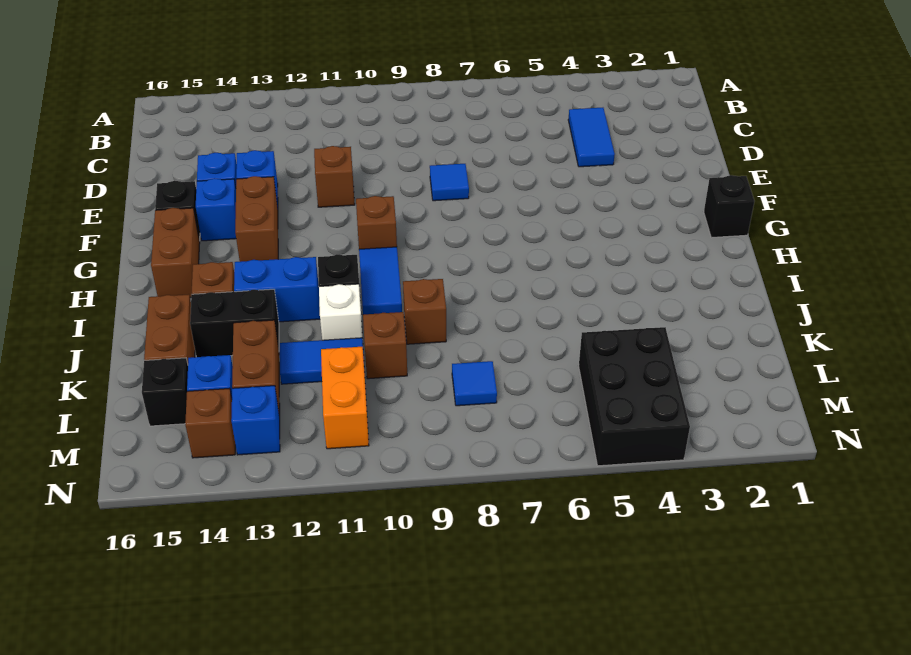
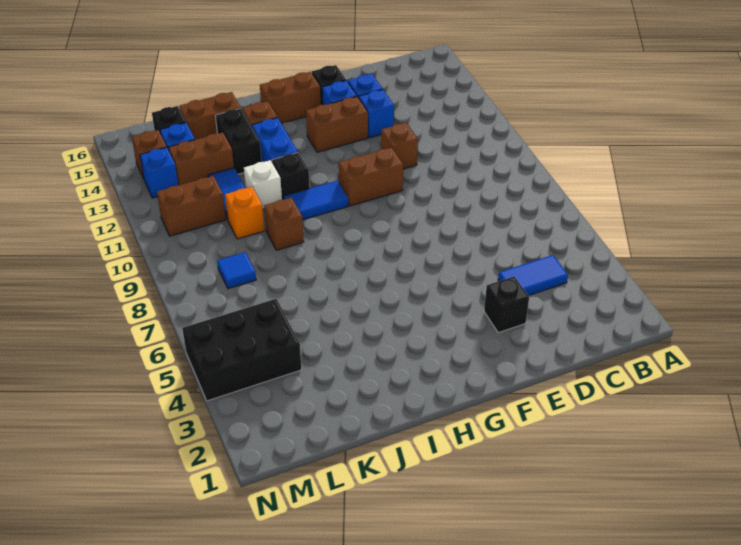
blue tile E8 level 1 -> none
black brick G1 level 1 -> black brick E3 level 1
brown brick G10 level 1 -> brown brick F10:G10 level 1
brown brick K10 level 1 -> orange brick K10 level 1
orange brick L11:M11 level 1 -> brown brick L11:M11 level 1

